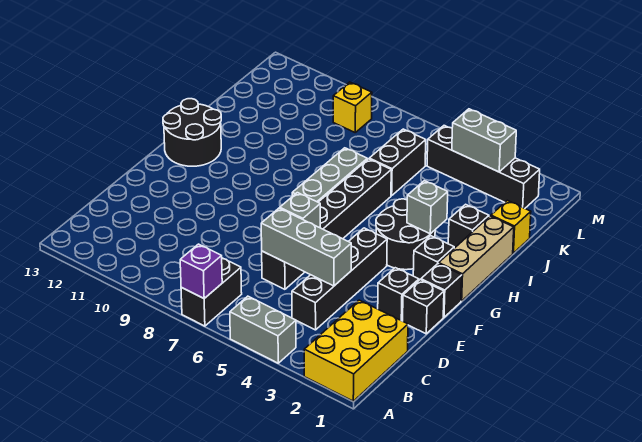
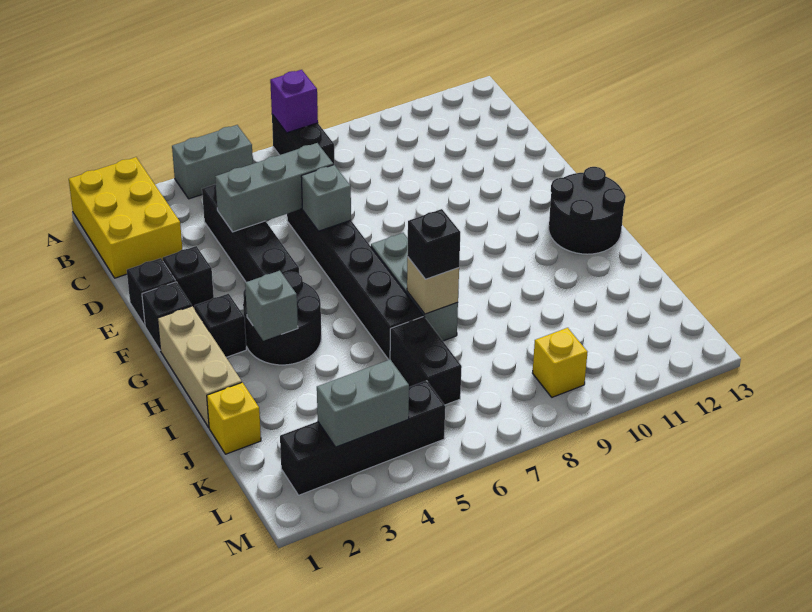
black brick I2 level 1 -> black brick I7 level 3
none -> tan brick I7 level 2

